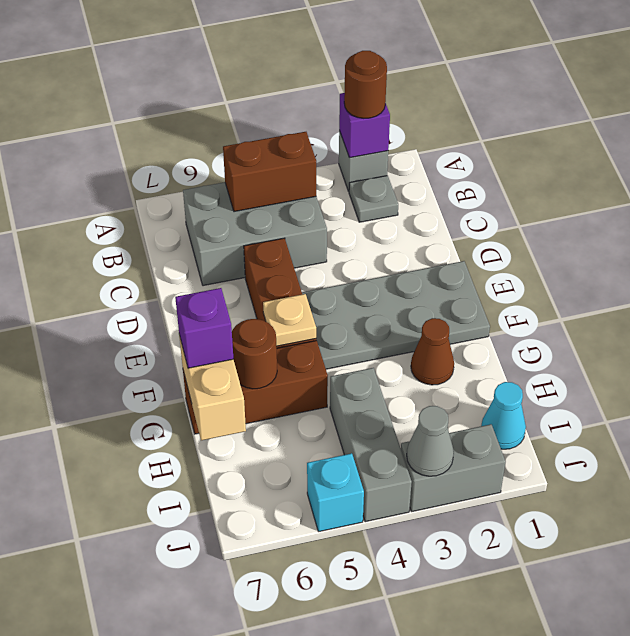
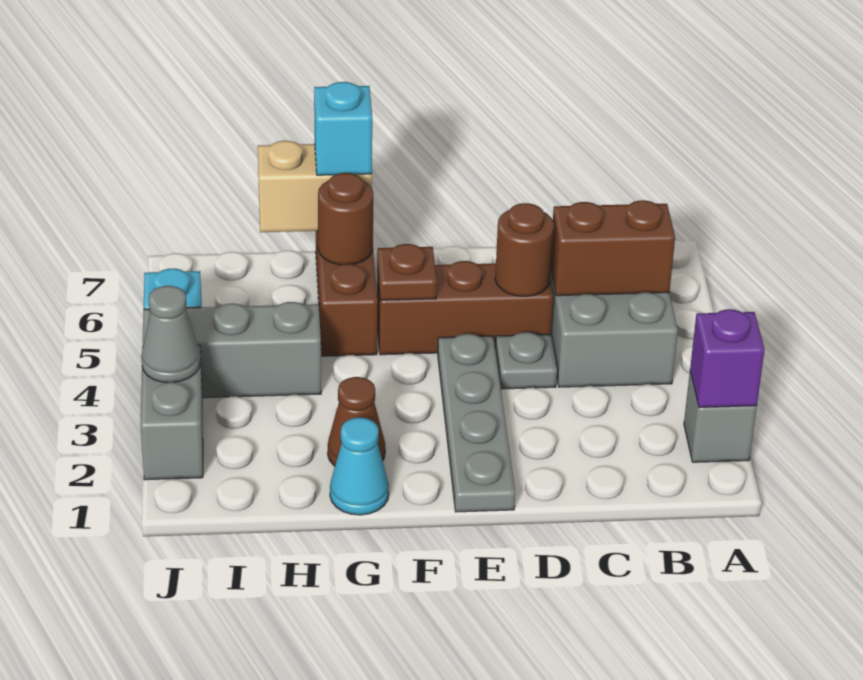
brown round brick A2 level 3 -> brown round brick D5 level 2
grey plate B2 level 1 -> grey plate D4 level 1
brown brick B4:B5 level 2 -> brown brick B5:C5 level 2
grey plate E1:F4 level 1 -> grey plate E1:E4 level 1
tan plate F5 level 2 -> brown plate F5 level 2
purple brick G7 level 3 -> cyan brick G7 level 3
cyan cone I1 level 1 -> cyan cone G1 level 1

